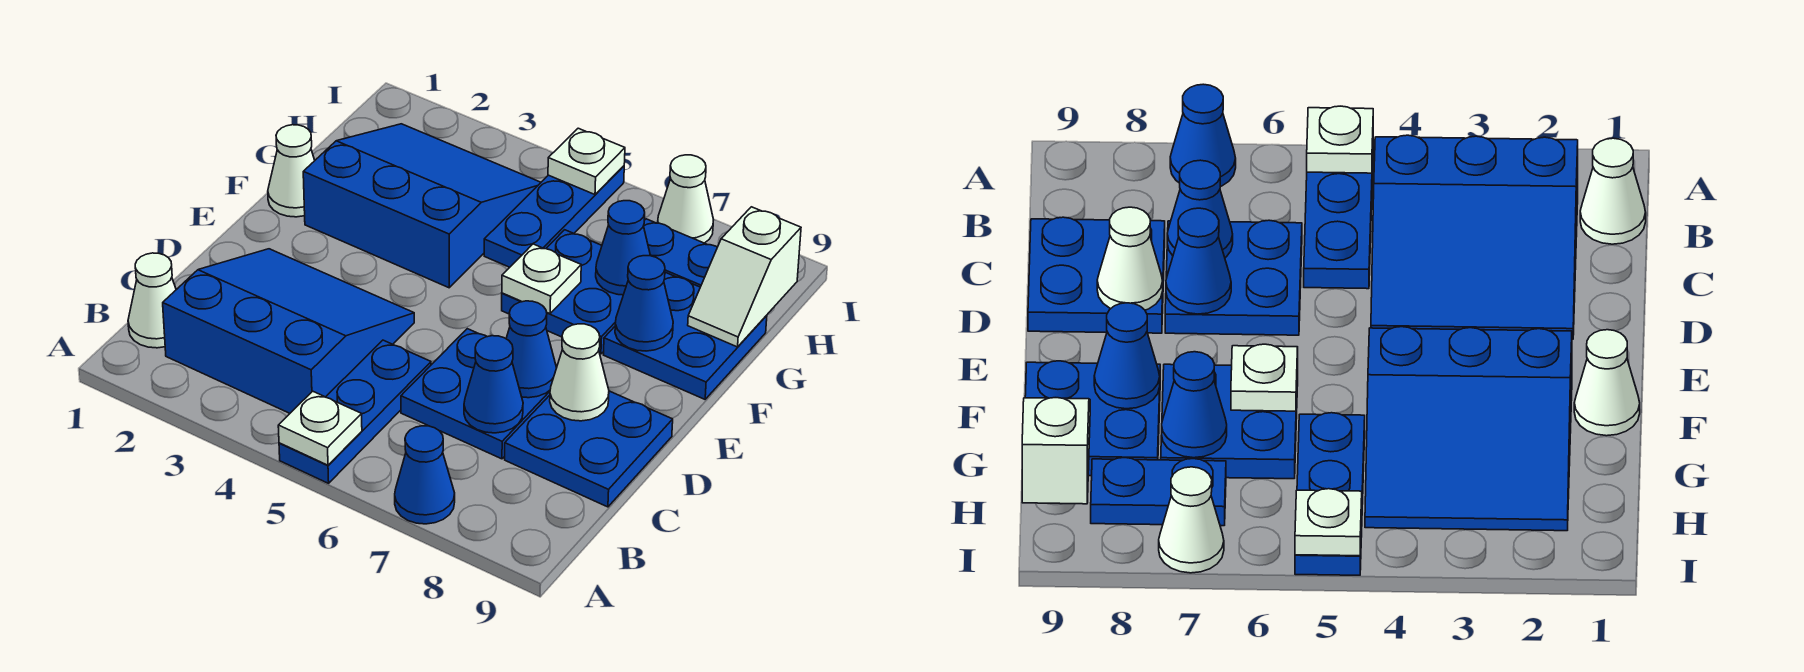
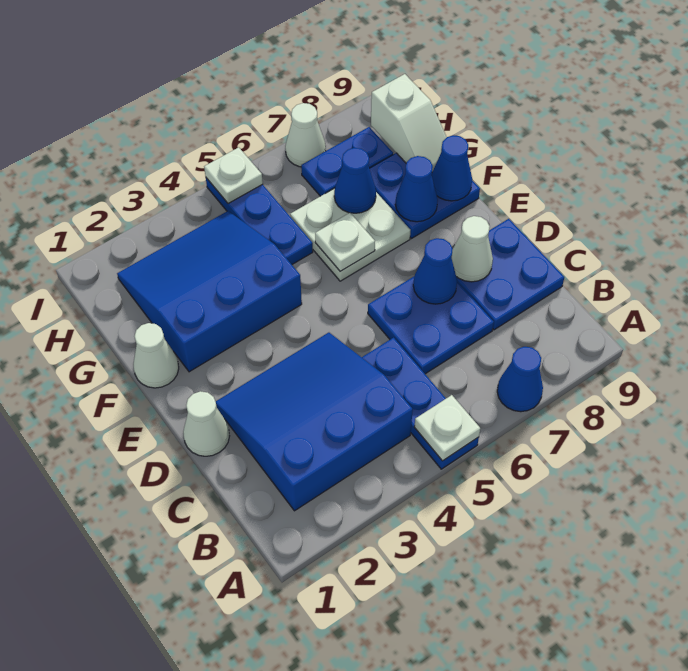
white cone B1 level 1 -> white cone D1 level 1
blue cone C7 level 2 -> blue cone F9 level 2
blue plate F6:G7 level 1 -> white plate F6:G7 level 1

